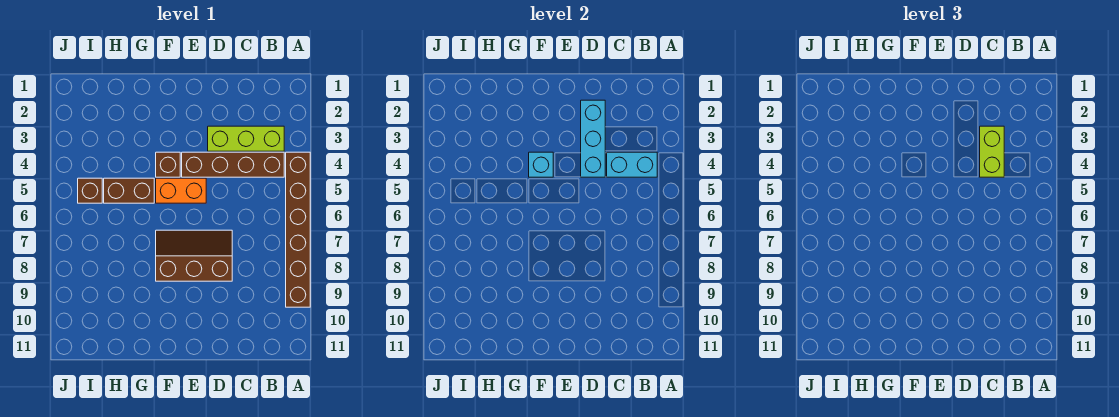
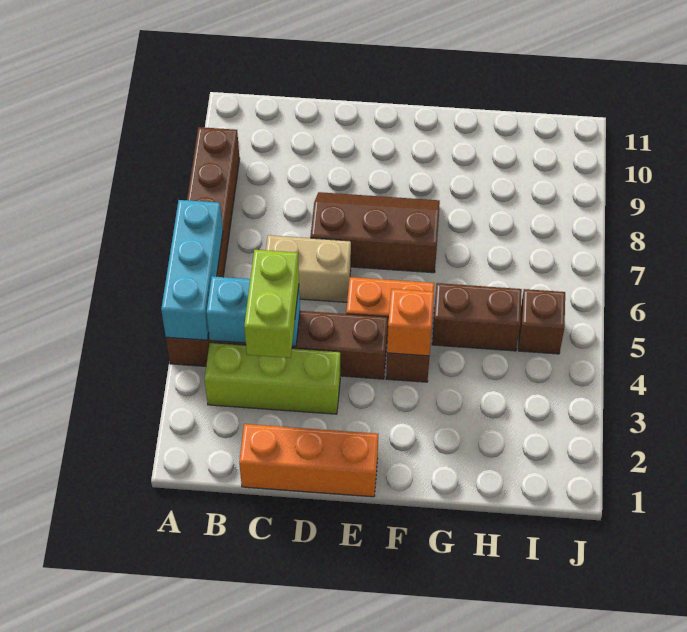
none -> orange brick C1:E1 level 1
none -> tan brick C6:D6 level 1
cyan brick D2:D4 level 2 -> cyan brick A4:A6 level 2
brown slope D7:F8 level 1 top 8 -> brown slope D7:F8 level 1 top 7
cyan brick F4 level 2 -> orange brick F4 level 2

